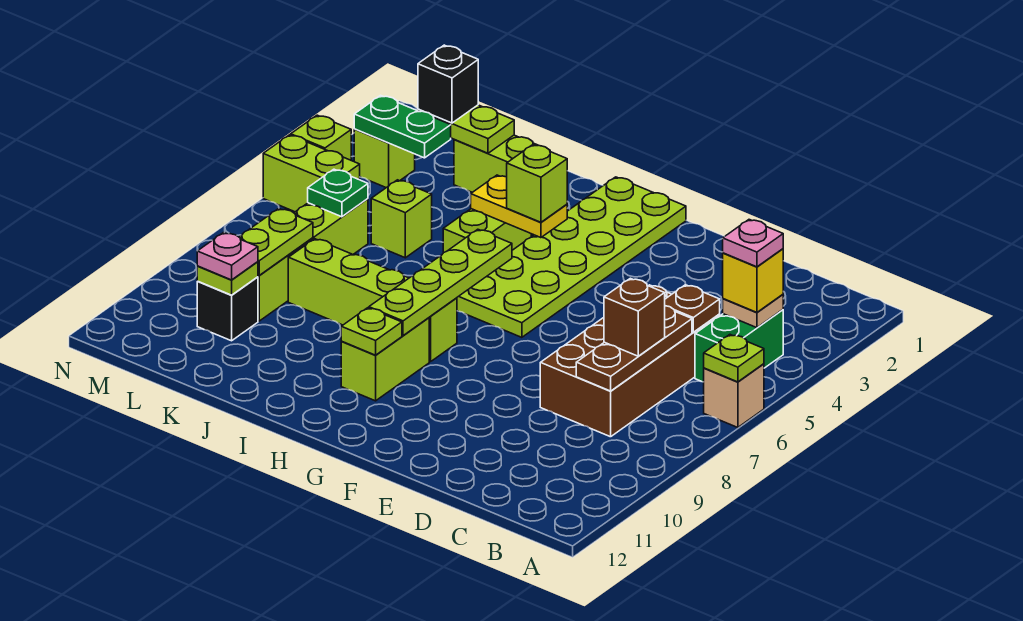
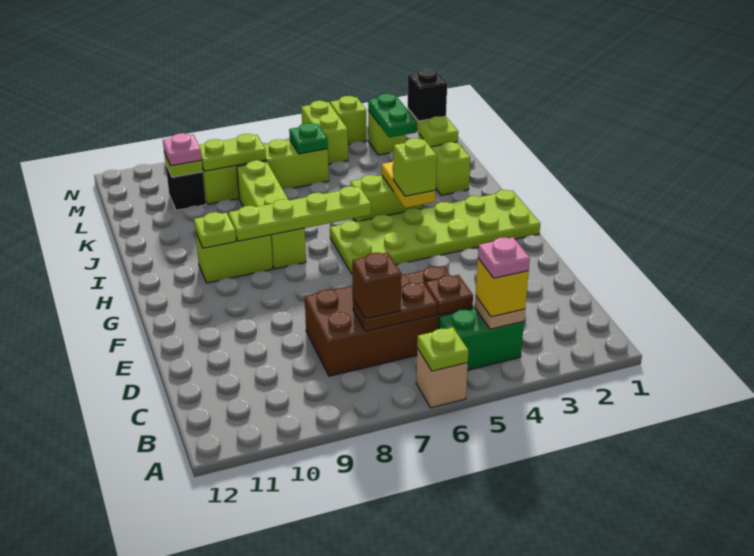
brown plate C6:C8 level 2 -> brown plate C6:C7 level 2
lime brick K5 level 1 -> none

